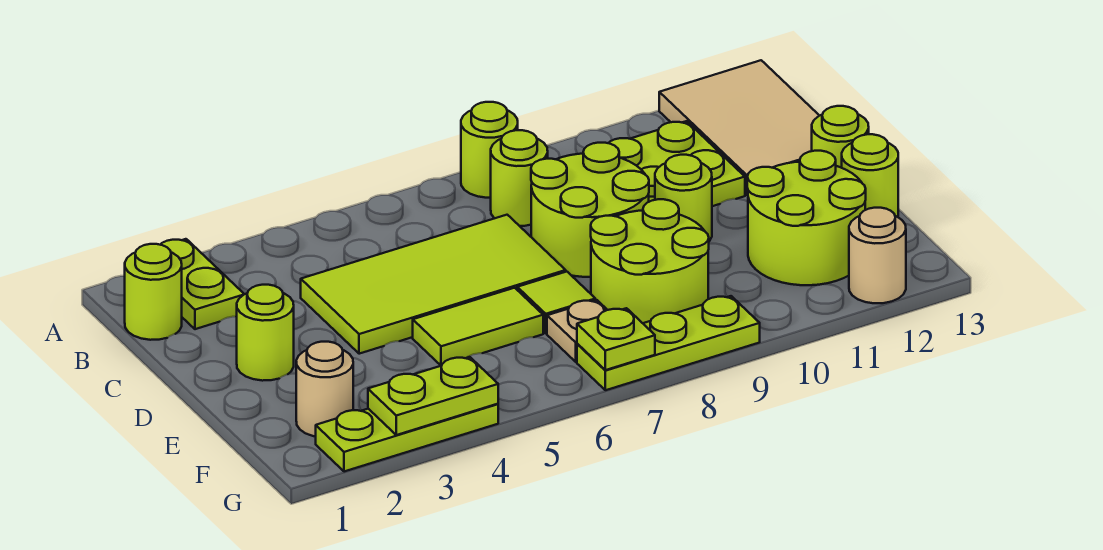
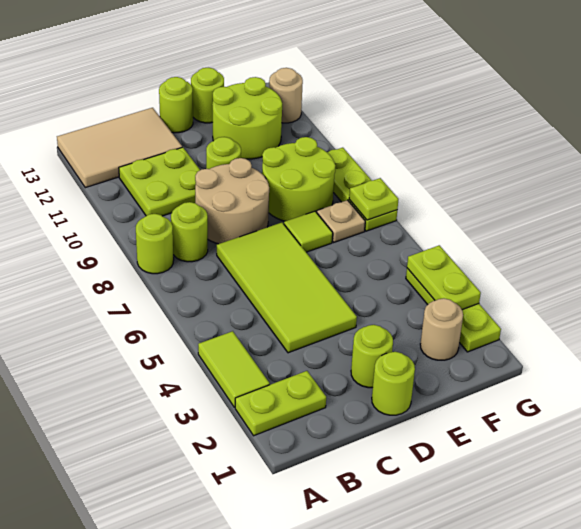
lime round brick B1 level 1 -> lime round brick D1 level 1
lime round brick C8:D9 level 1 -> tan round brick C8:D9 level 1
lime tile E5:E6 level 1 -> lime tile A3:A4 level 1

